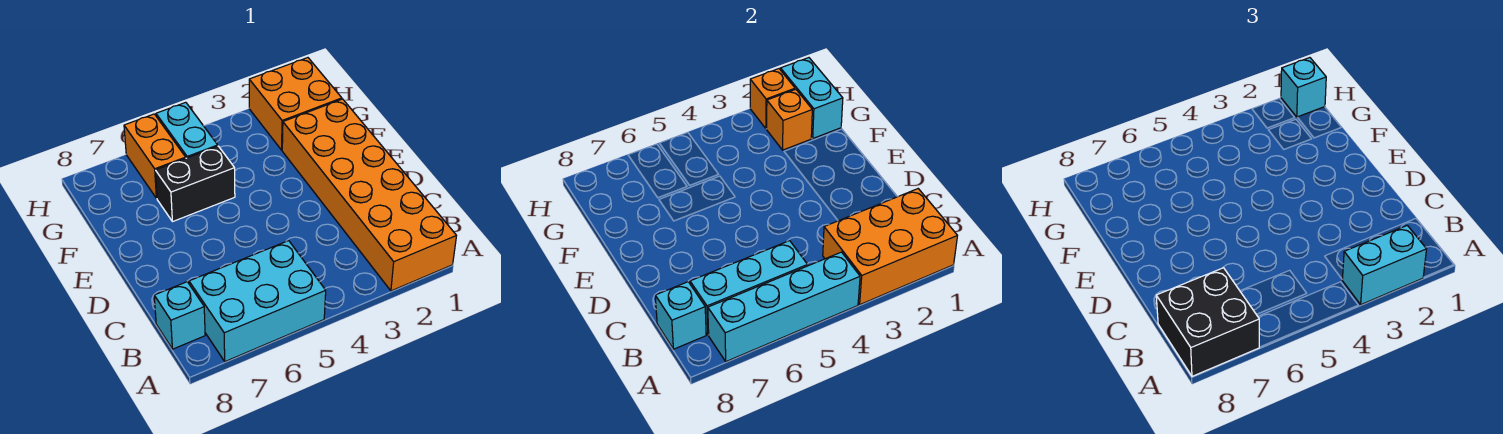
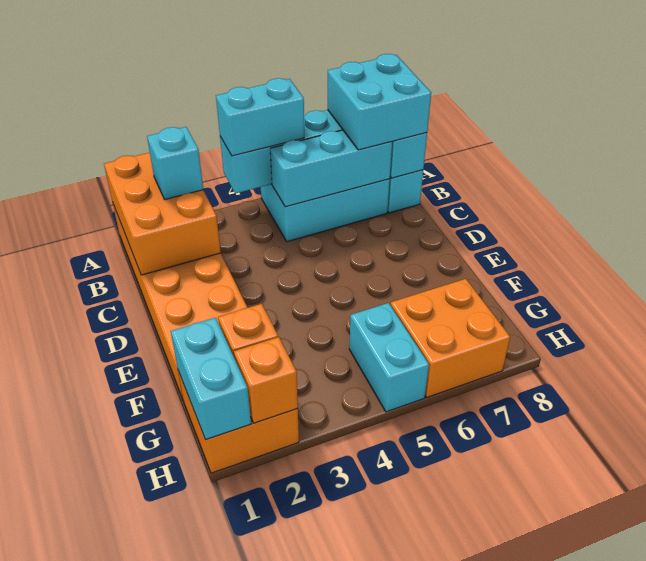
orange brick A1:B3 level 2 -> orange brick A1:C2 level 2
cyan brick A2:A3 level 3 -> cyan brick A4:A5 level 3
black brick A7:B8 level 3 -> cyan brick A7:B8 level 3
black brick F5:F6 level 1 -> none
orange brick G6:H6 level 1 -> orange brick G6:H7 level 1
cyan brick H1 level 3 -> cyan brick B2 level 3

